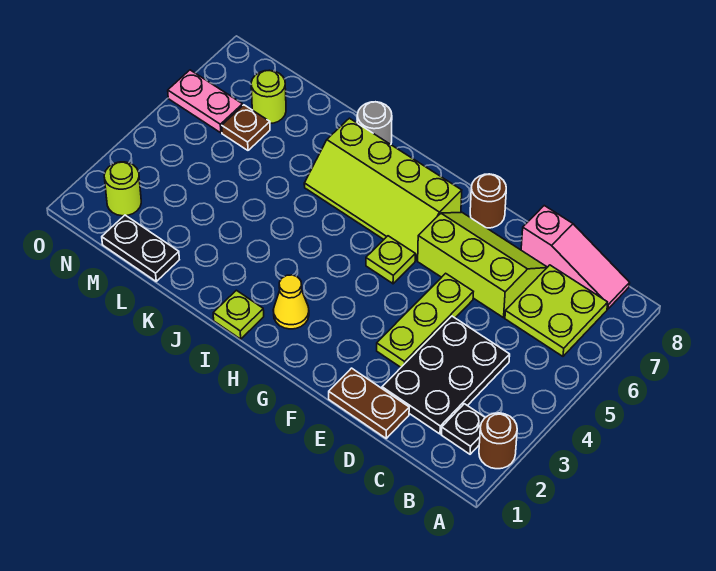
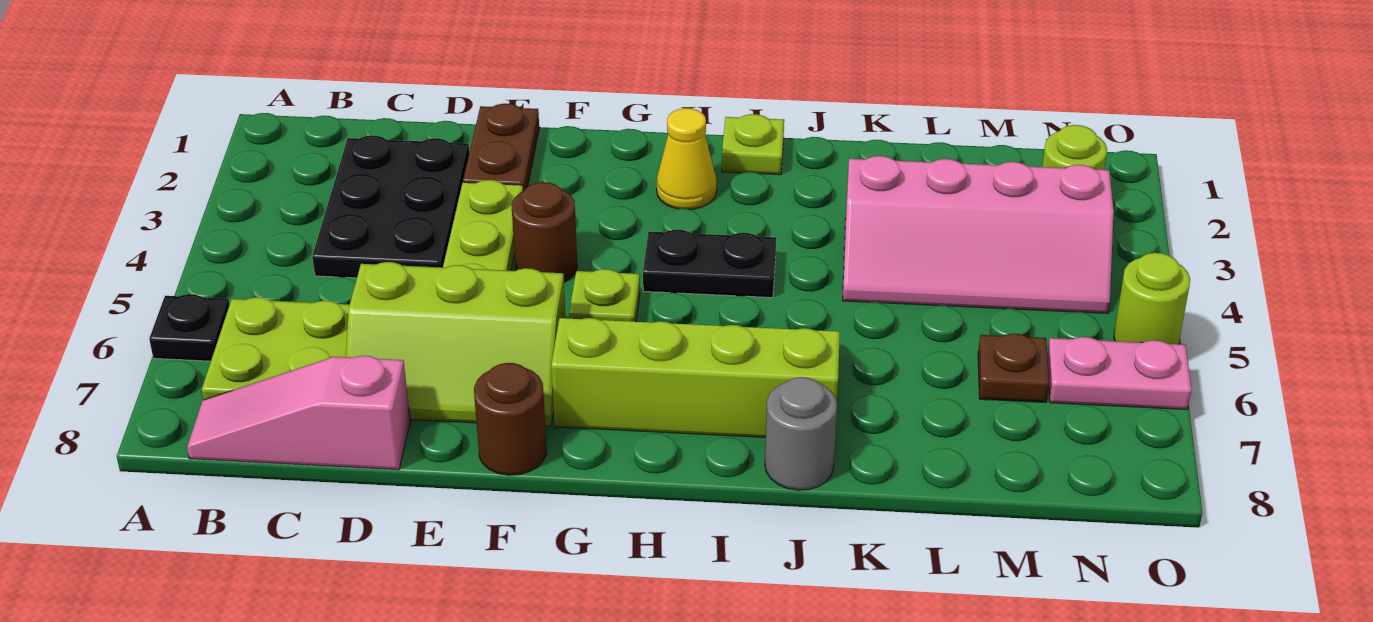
brown round brick A2 level 1 -> brown round brick F4 level 1
black plate B2 level 1 -> black plate A6 level 1
brown plate D1:E1 level 1 -> brown plate E1:E2 level 1
none -> pink slope K3:N4 level 1 top 3
black plate L1:M1 level 1 -> black plate H4:I4 level 1
lime round brick M7 level 1 -> lime round brick O5 level 1

